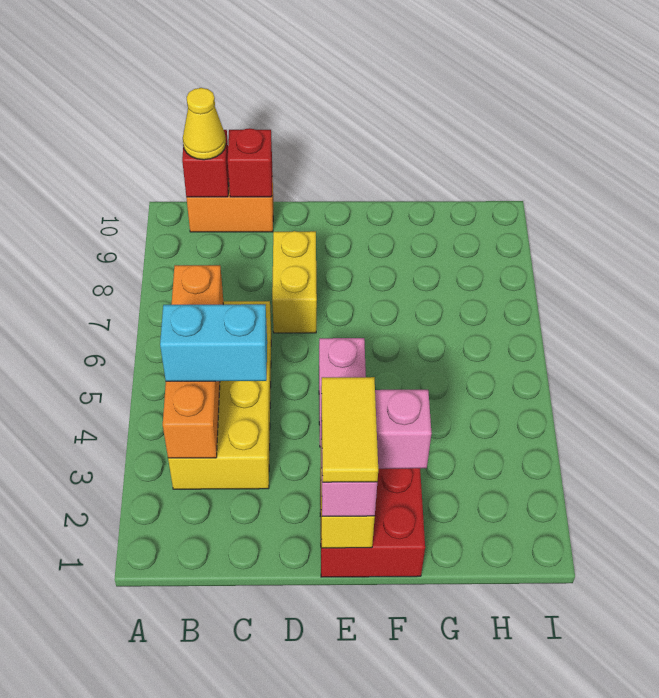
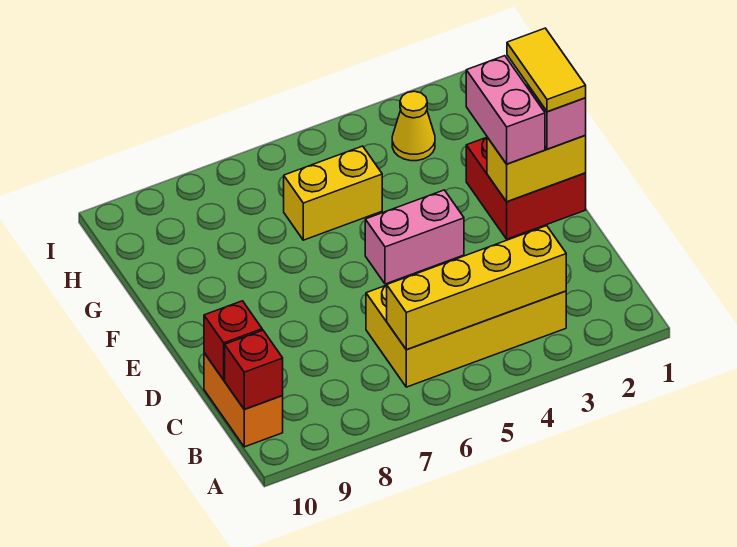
orange brick B3:B6 level 2 -> yellow brick B3:B6 level 2
cyan brick B4:C4 level 3 -> none
yellow cone B10 level 3 -> yellow cone H3 level 1
yellow brick D7:D8 level 1 -> yellow brick G5:G6 level 1
yellow tile E1:E2 level 4 -> yellow tile E1:F1 level 4

